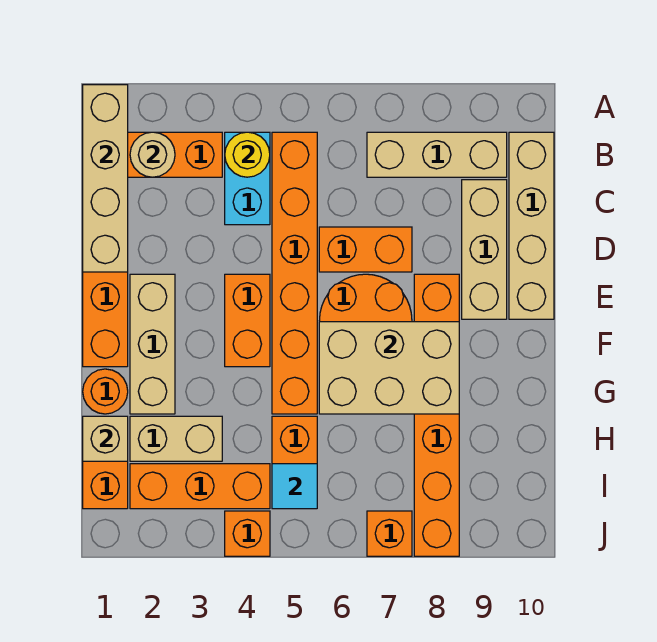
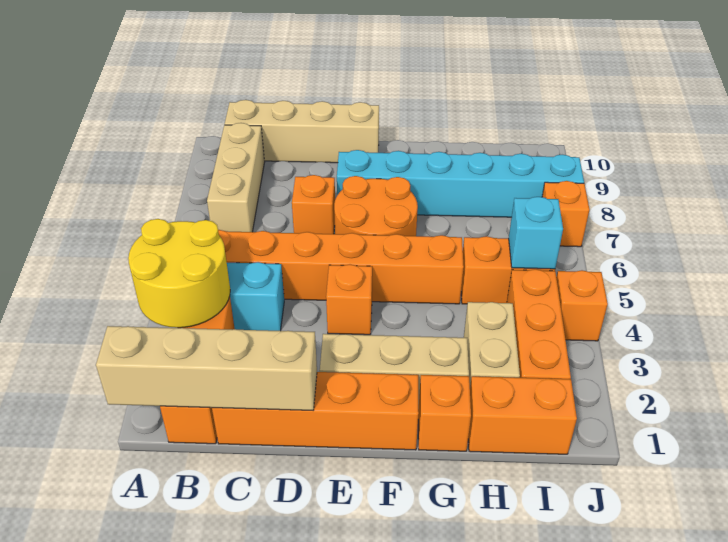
tan round brick B2 level 2 -> none
yellow round brick B4 level 2 -> yellow round brick A3:B4 level 2
tan brick C9:E9 level 1 -> none
orange brick D6:D7 level 1 -> orange brick D7 level 1
orange brick E4:F4 level 1 -> orange brick E4 level 1
orange brick E8:J8 level 1 -> cyan brick E8:J8 level 1
tan brick F6:G8 level 2 -> none
orange round brick G1 level 1 -> orange brick G1 level 1
tan brick H1 level 2 -> none
cyan tile I5 level 2 -> cyan brick I5 level 2

